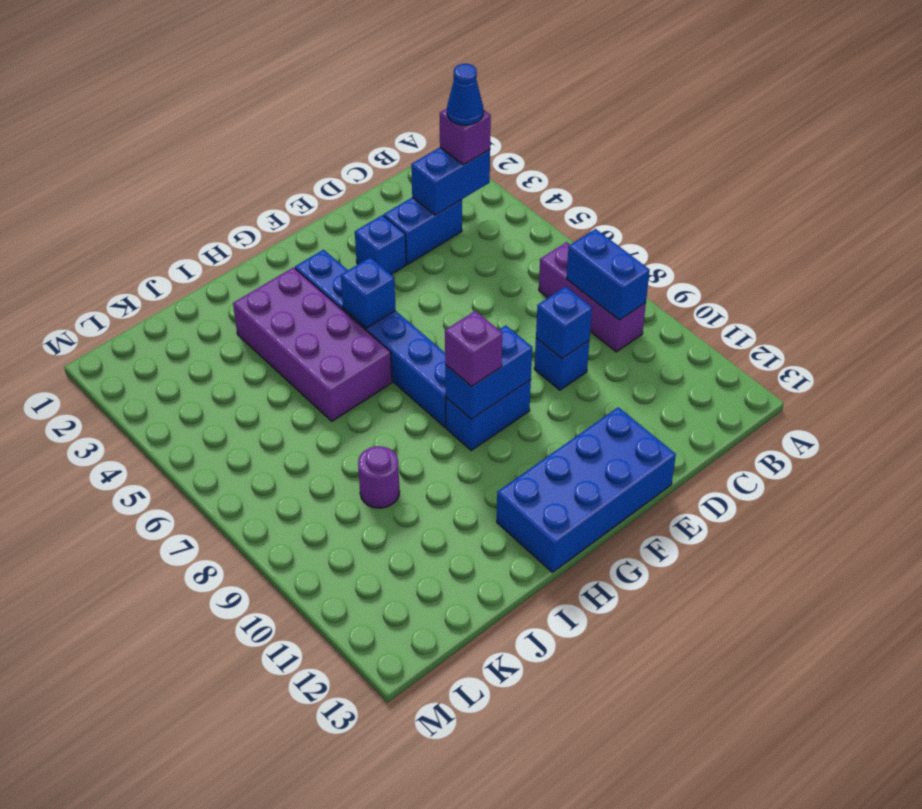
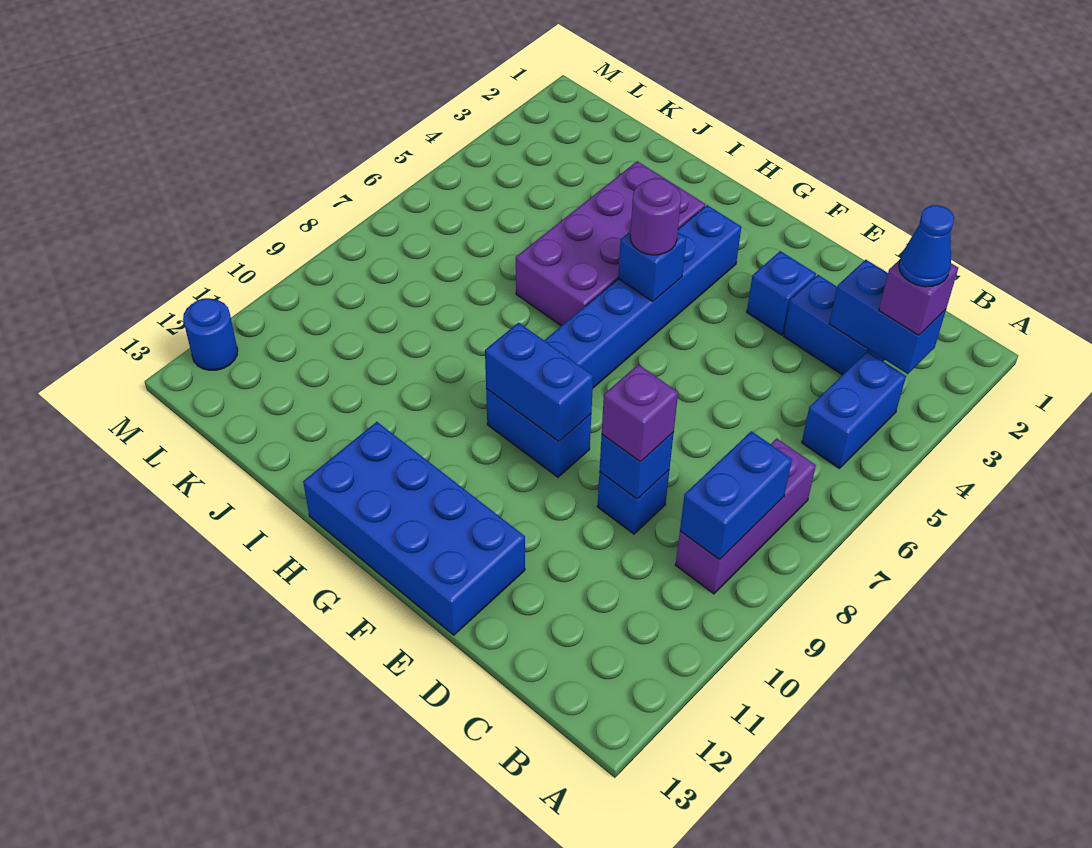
none -> blue brick B4:B5 level 1
purple brick G9 level 3 -> purple brick D9 level 3
purple round brick J9 level 1 -> purple round brick G5 level 3
none -> blue round brick M12 level 1

